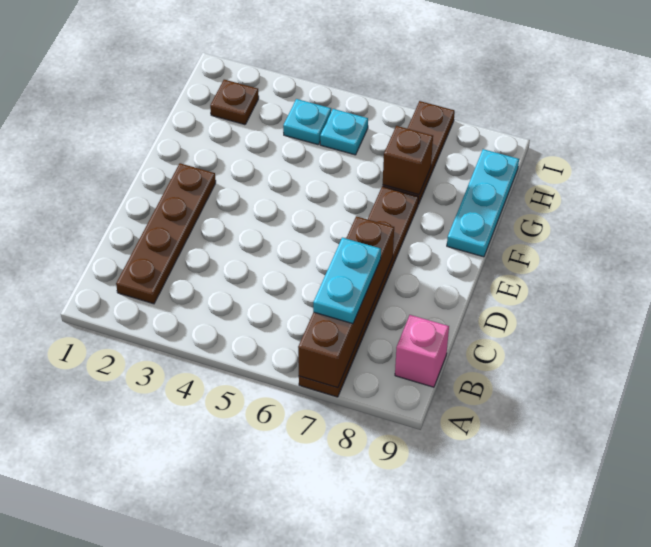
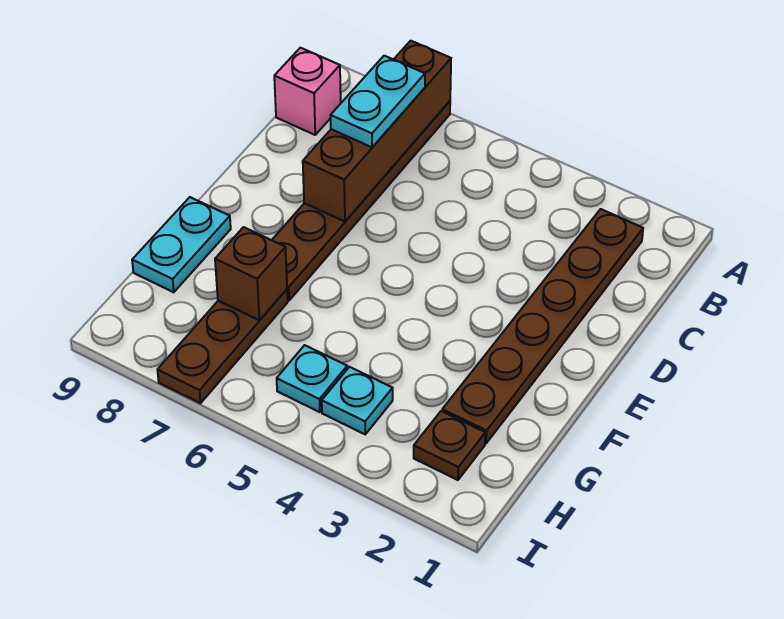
brown plate B2:E2 level 1 -> brown plate B2:G2 level 1
cyan plate F9:H9 level 1 -> cyan plate F9:G9 level 1

